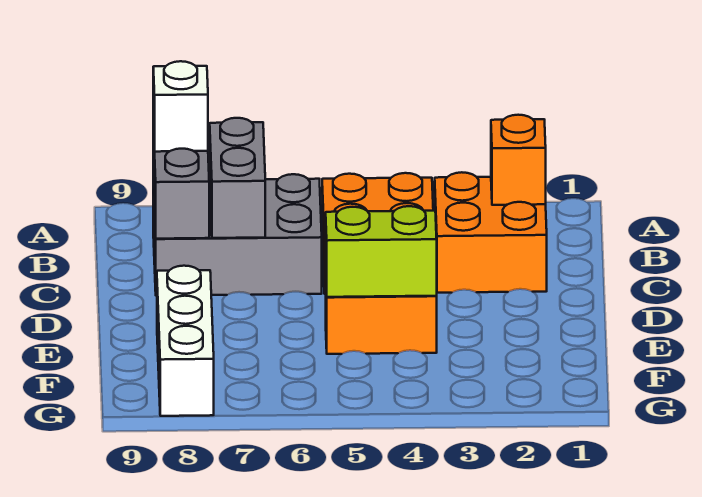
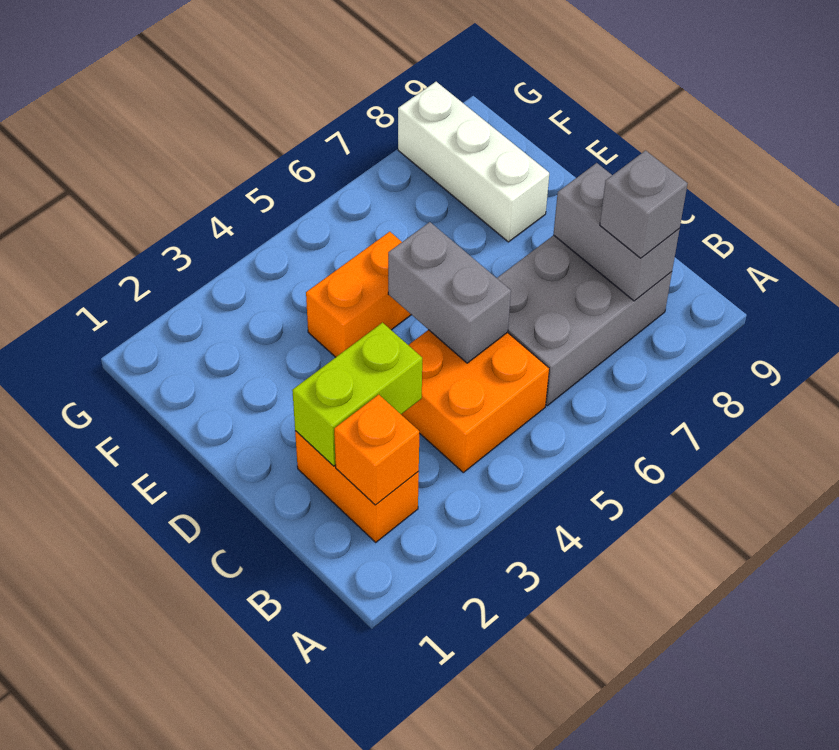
orange brick B2:C3 level 1 -> orange brick B2:C2 level 1
grey brick B7:C7 level 2 -> grey brick C5:D5 level 2
white brick B8 level 3 -> grey brick B8 level 3
lime brick E4:E5 level 2 -> lime brick C2:C3 level 2

